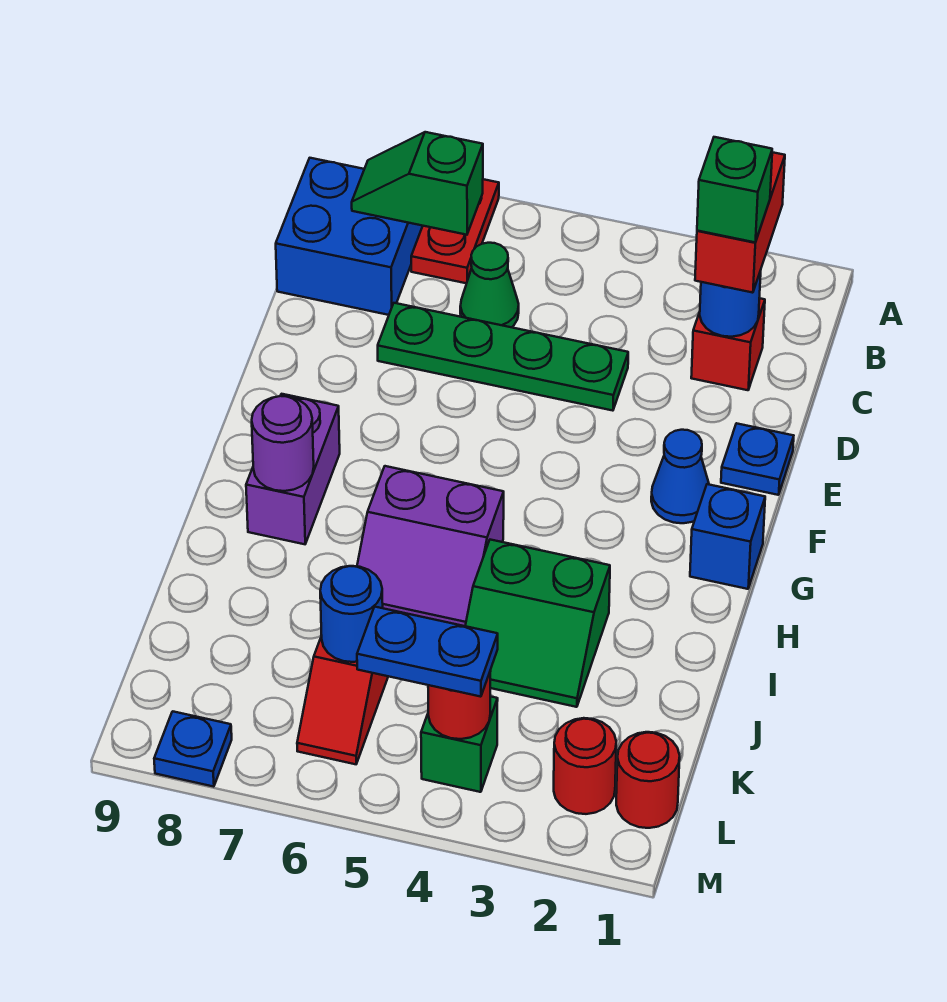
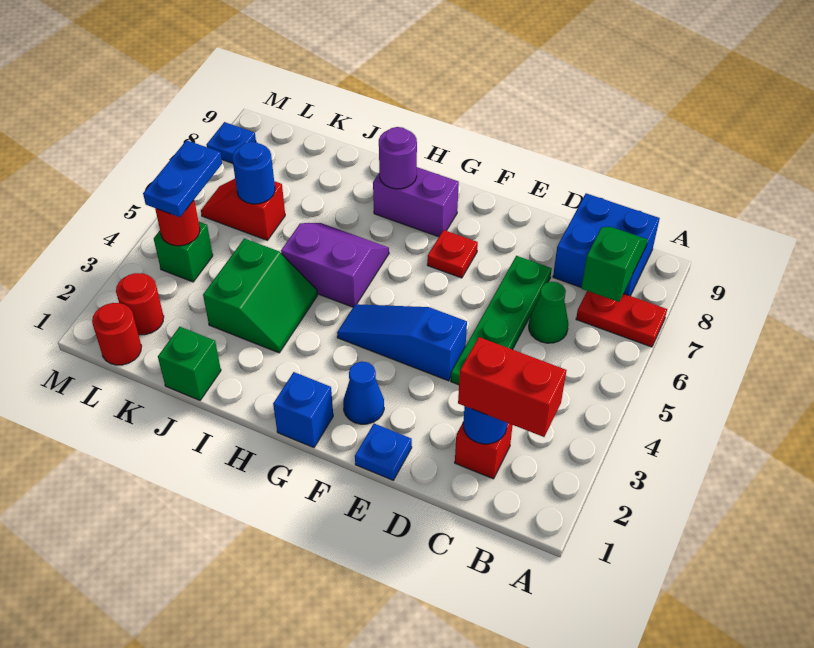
green brick C2 level 4 -> green brick J1 level 1
none -> blue slope E4:G4 level 1 top E
none -> red plate F7 level 1
purple slope H5:I6 level 1 top H -> purple slope H5:I6 level 1 top 5
green slope I3:J4 level 1 top I -> green slope I3:J4 level 1 top J

